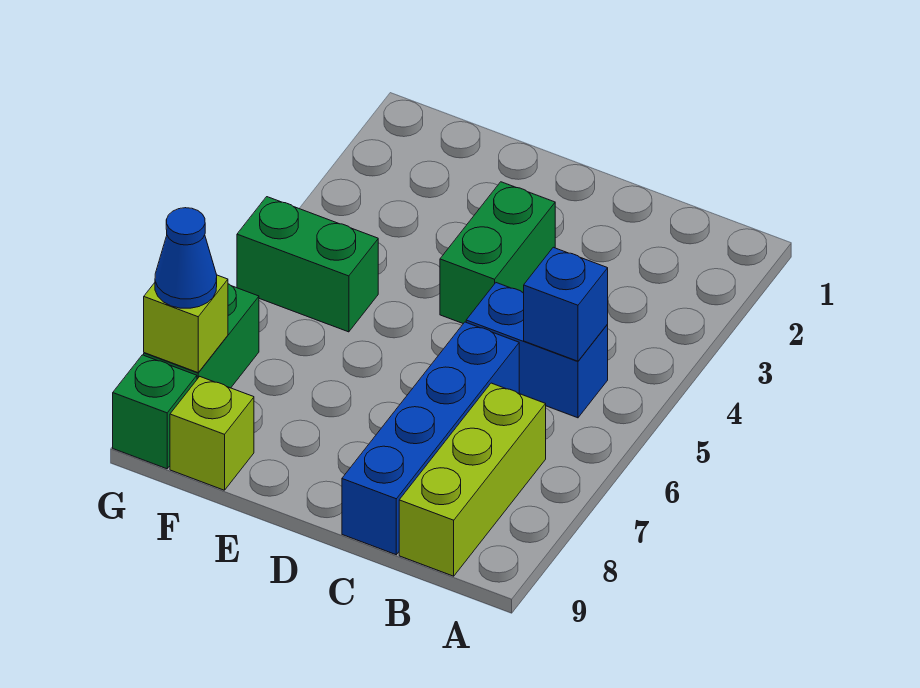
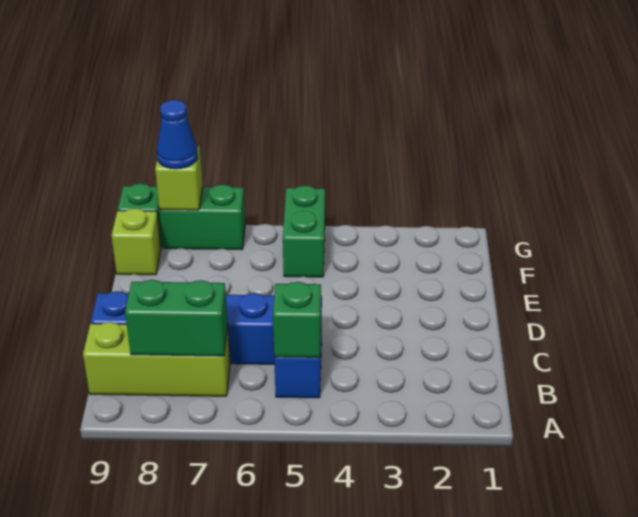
blue brick B5 level 2 -> green brick B5 level 2
green brick D3:D4 level 1 -> green brick B7:B8 level 2

